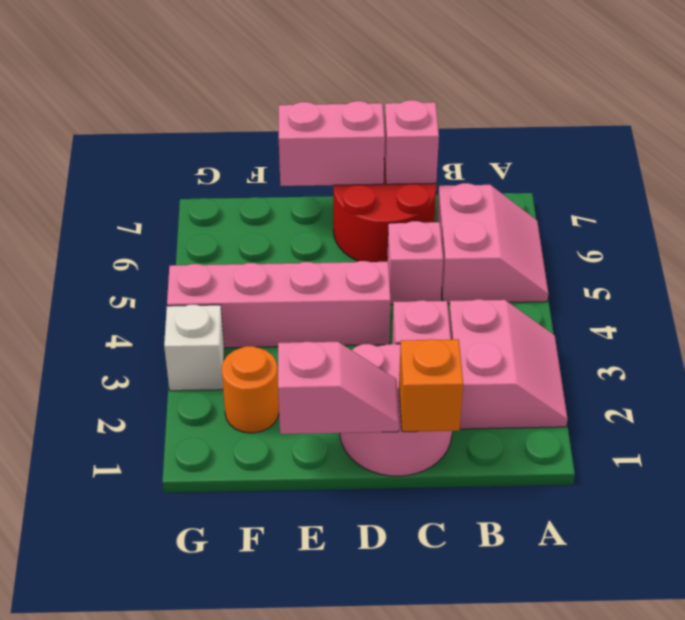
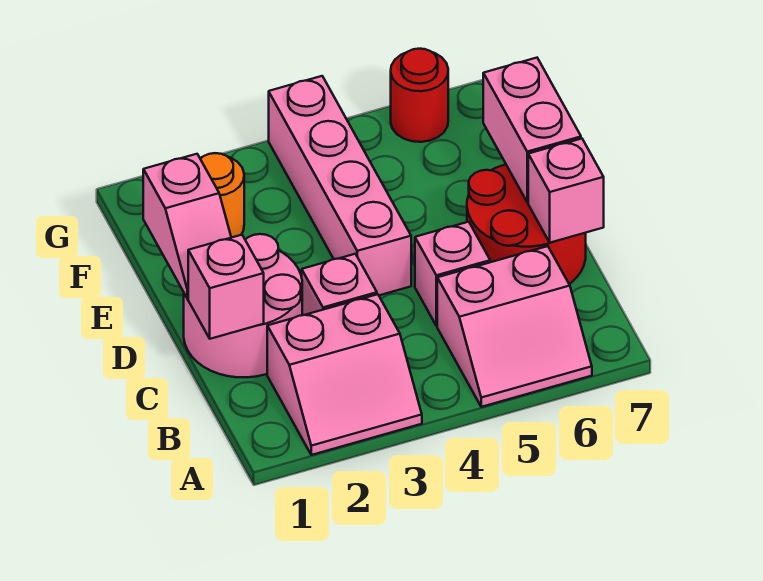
orange brick C1 level 2 -> pink brick C1 level 2
white brick G3 level 1 -> none
none -> red round brick G6 level 1

